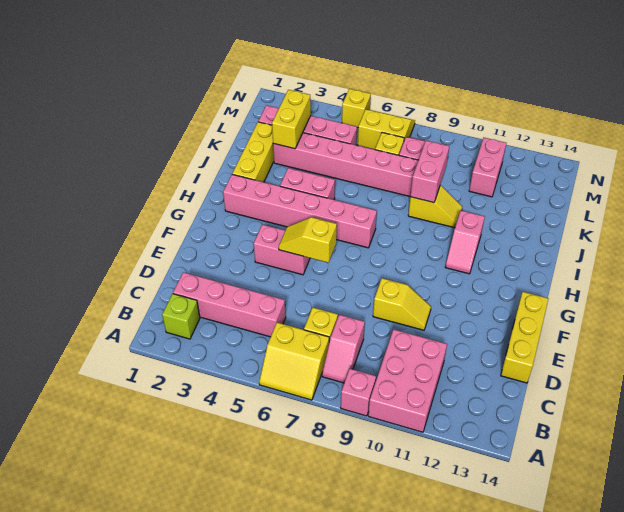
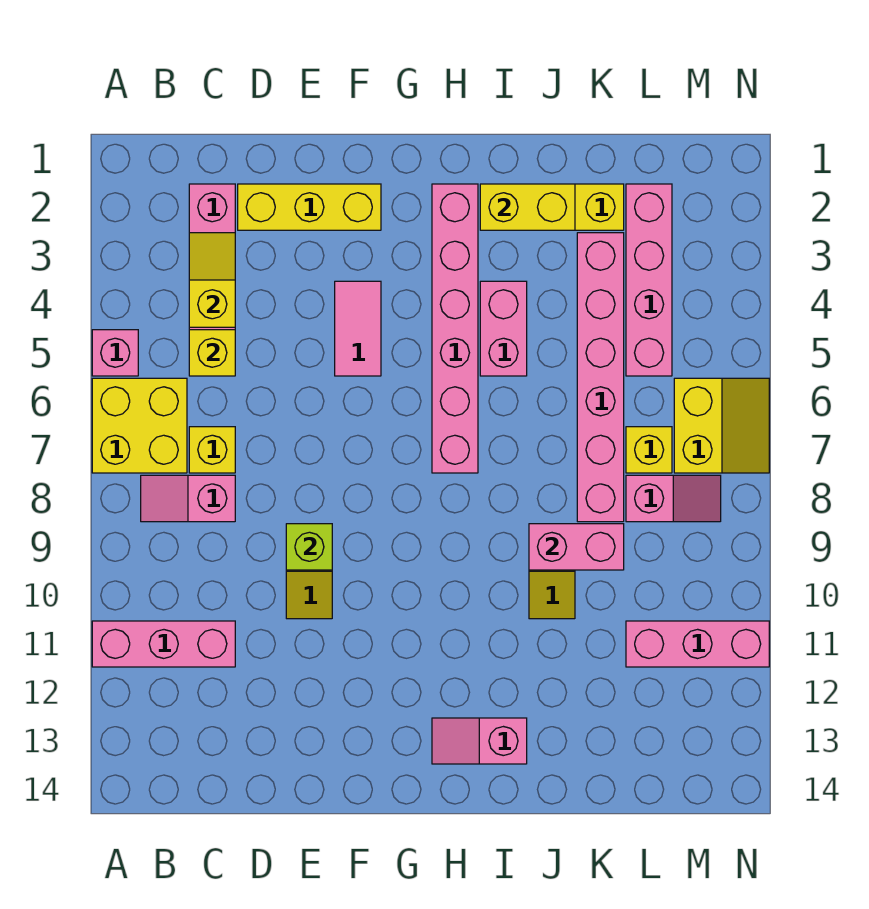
yellow slope A6:B7 level 1 top B -> yellow brick A6:B7 level 1
pink brick A9 level 1 -> pink brick A5 level 1
pink brick A10:C11 level 1 -> pink brick A11:C11 level 1
lime brick B2 level 1 -> lime brick E9 level 2
yellow brick D14:F14 level 1 -> yellow brick D2:F2 level 1
pink brick F4:F5 level 1 -> pink tile F4:F5 level 1
yellow slope F5:F6 level 2 top 6 -> yellow slope C3:C4 level 2 top 4
pink slope H11:I11 level 1 top I -> pink slope H13:I13 level 1 top I
yellow brick K3:L3 level 2 -> yellow brick I2:J2 level 2
pink brick L11:M11 level 1 -> pink brick L11:N11 level 1
yellow brick N5 level 1 -> yellow brick C5 level 2

